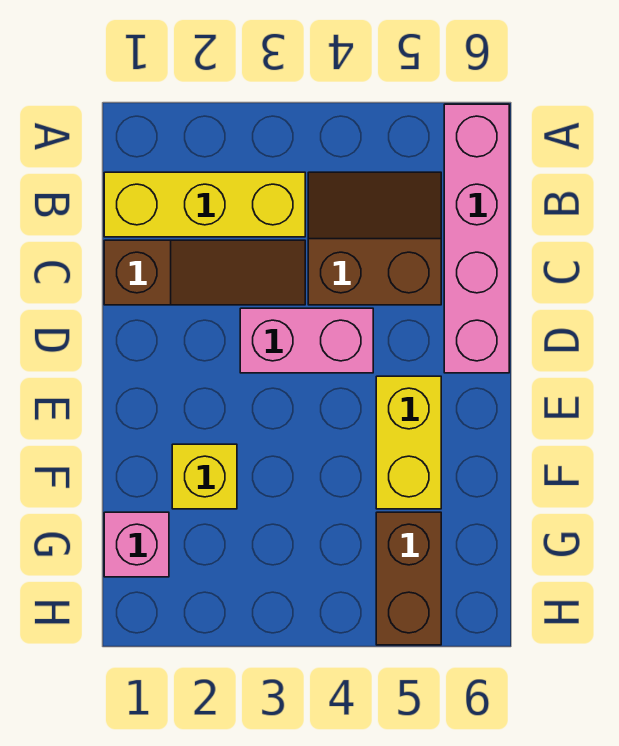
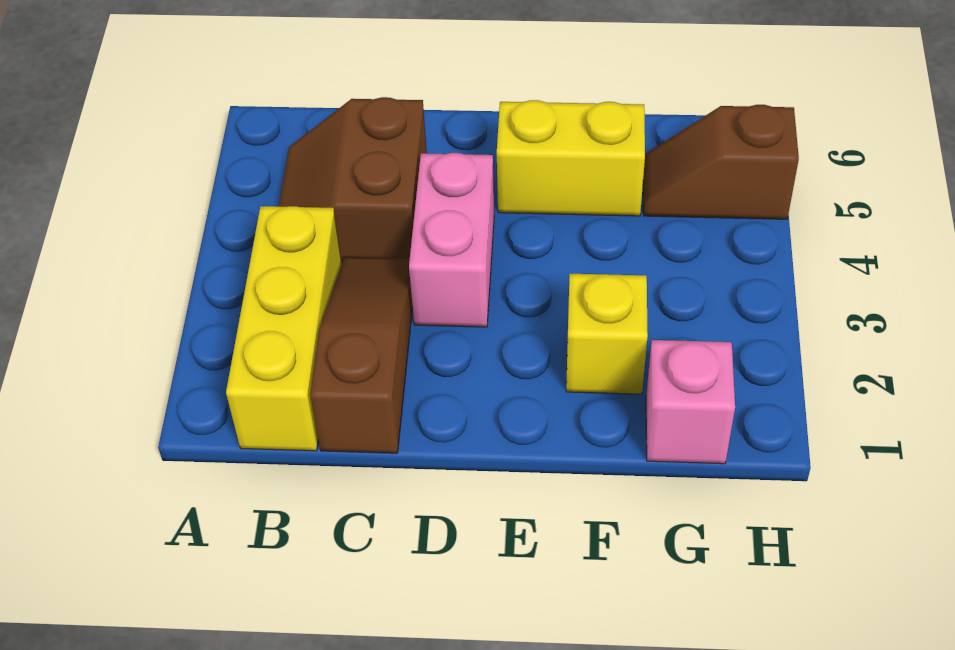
pink brick A6:D6 level 1 -> none
brown brick G5:H5 level 1 -> brown slope G5:H5 level 1 top H

